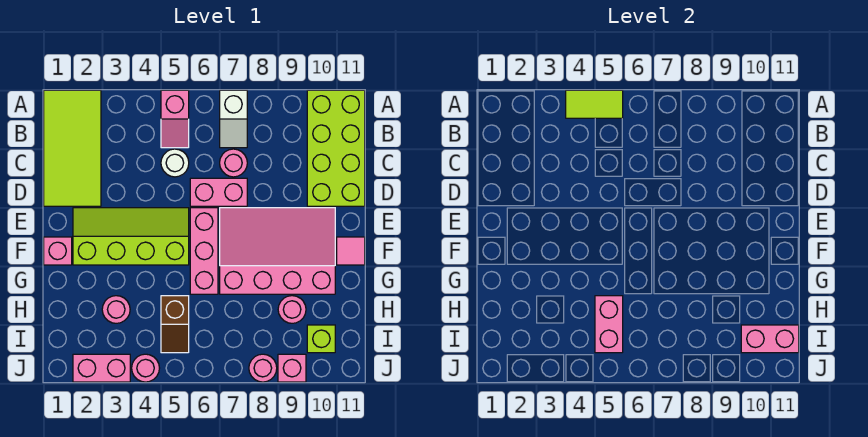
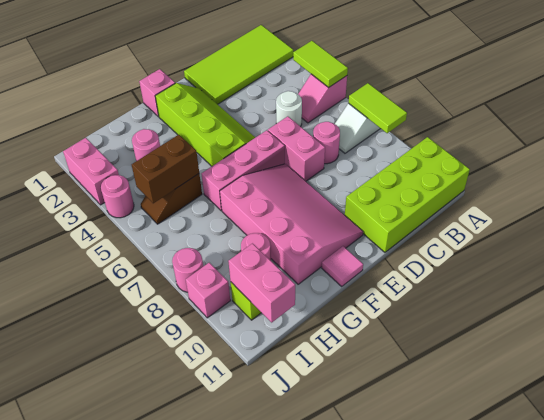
none -> lime tile A7:A8 level 2
pink brick H5:I5 level 2 -> brown brick H5:I5 level 2

